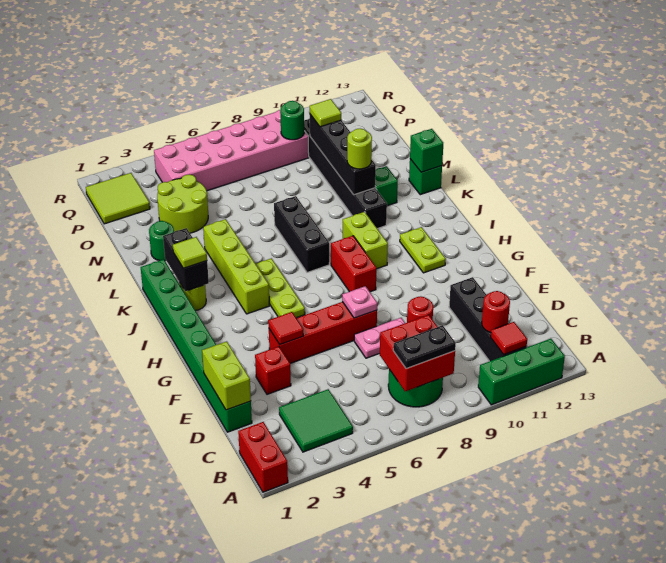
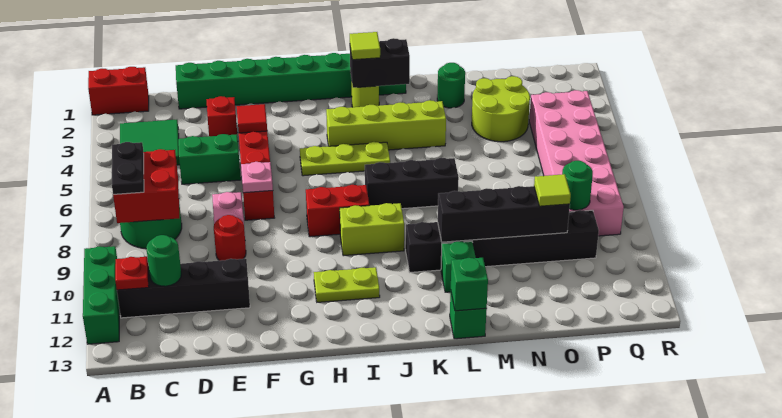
red tile B11 level 2 -> red plate B11 level 2
red round brick C11 level 2 -> green round brick C11 level 2
lime brick D1:E1 level 2 -> none
none -> green brick D5:E5 level 1
lime round brick L10 level 3 -> none
lime tile P1:Q2 level 1 -> none

